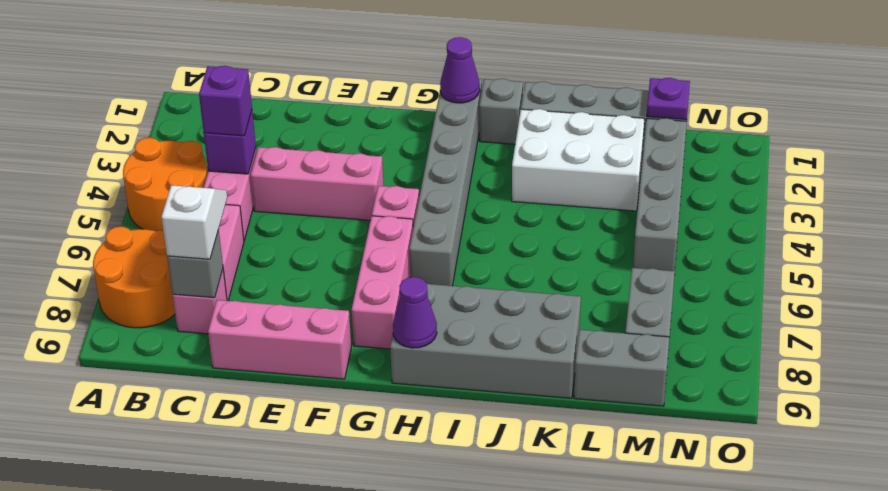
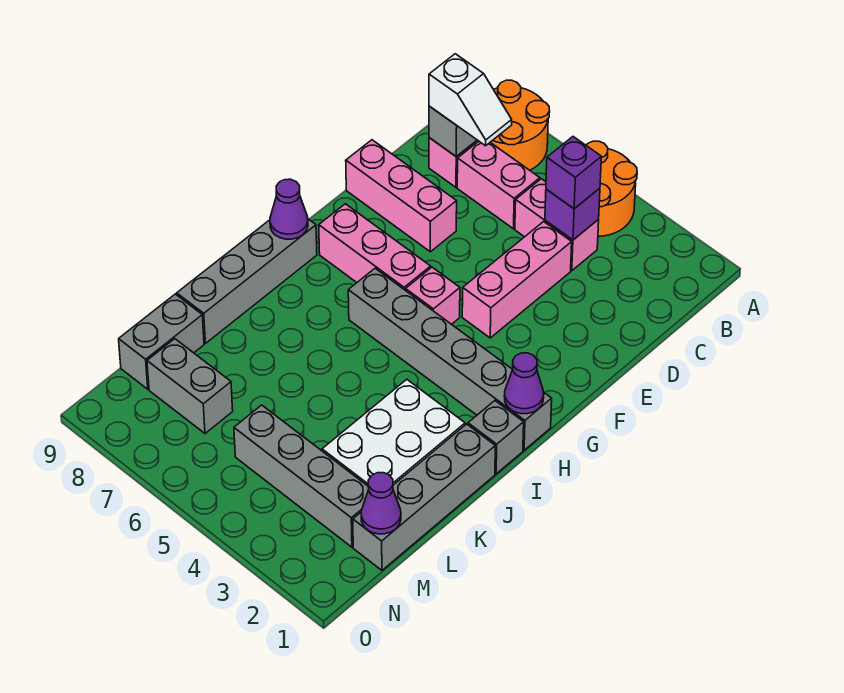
pink brick D9:F9 level 1 -> pink brick E7:E9 level 1
grey brick H8:K9 level 1 -> grey brick H9:K9 level 1
purple plate M1 level 2 -> purple cone M1 level 2

